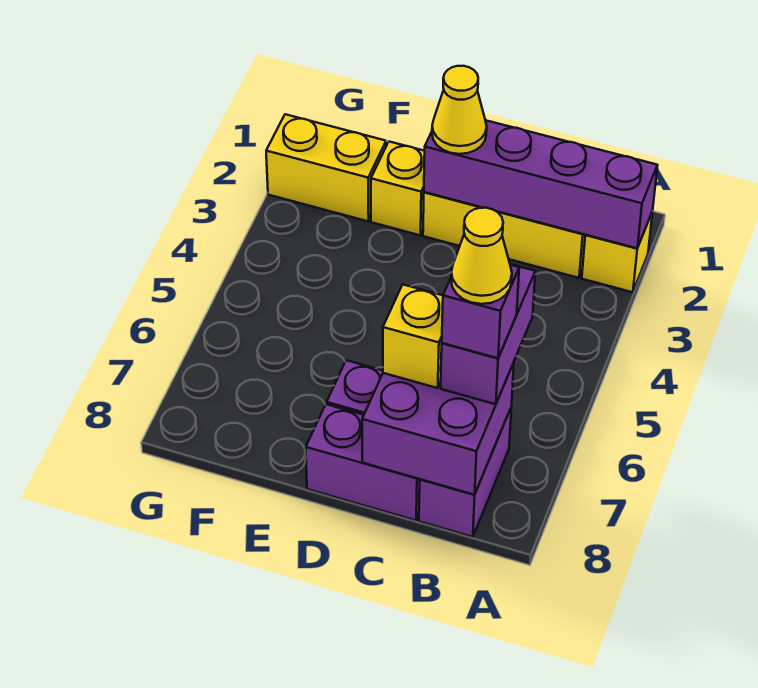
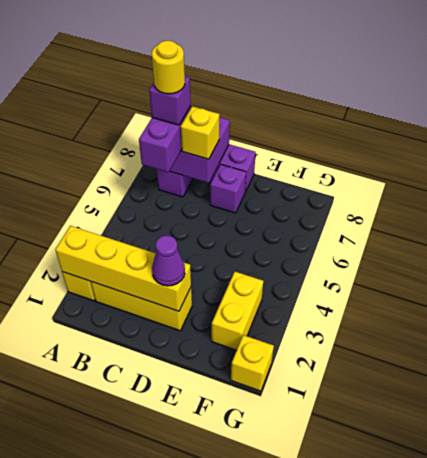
purple brick A2:D2 level 2 -> yellow brick A2:D2 level 2
yellow cone B7 level 5 -> yellow round brick B7 level 5
yellow cone D2 level 3 -> purple cone D2 level 3
yellow brick E2 level 1 -> yellow brick G1 level 1
yellow brick F2:G2 level 1 -> yellow brick F2:F3 level 1

